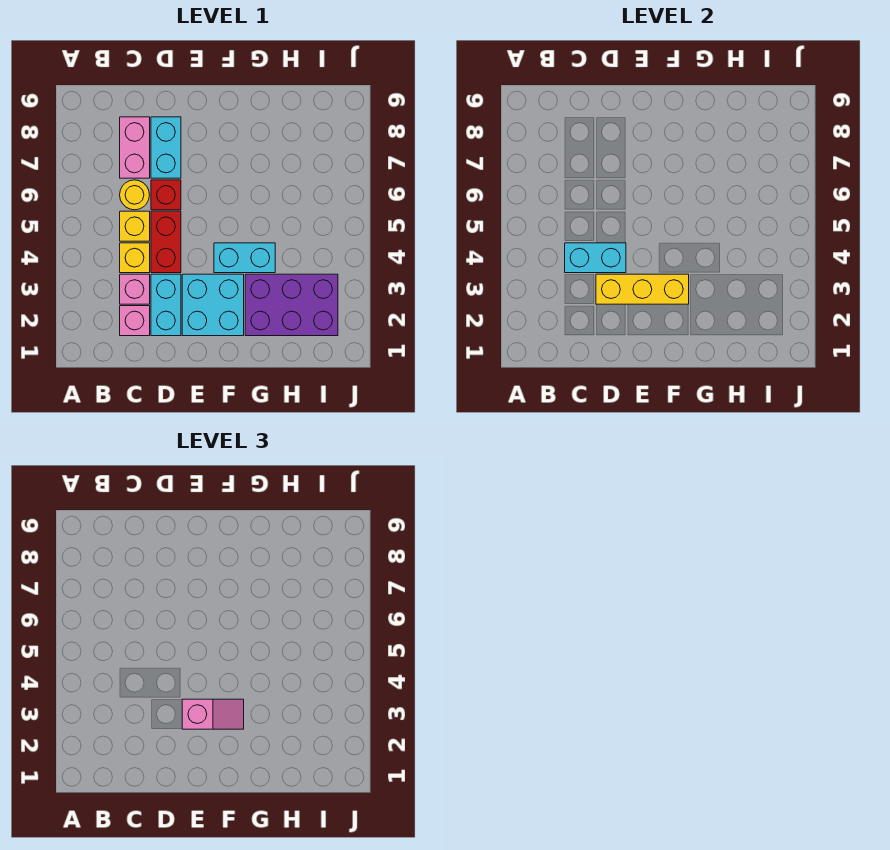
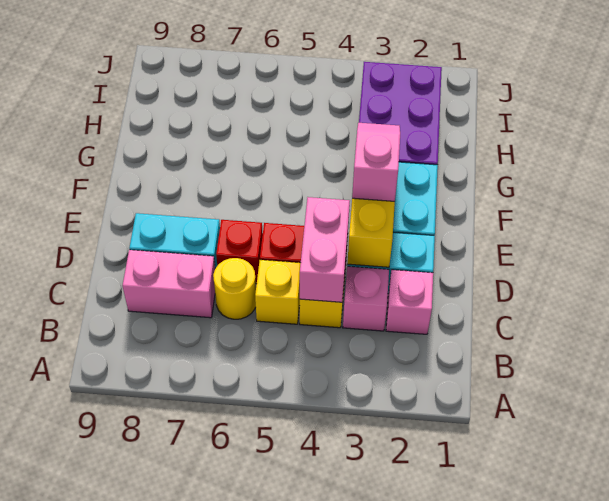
cyan brick C4:D4 level 2 -> pink brick C4:D4 level 2
cyan brick F4:G4 level 1 -> none

